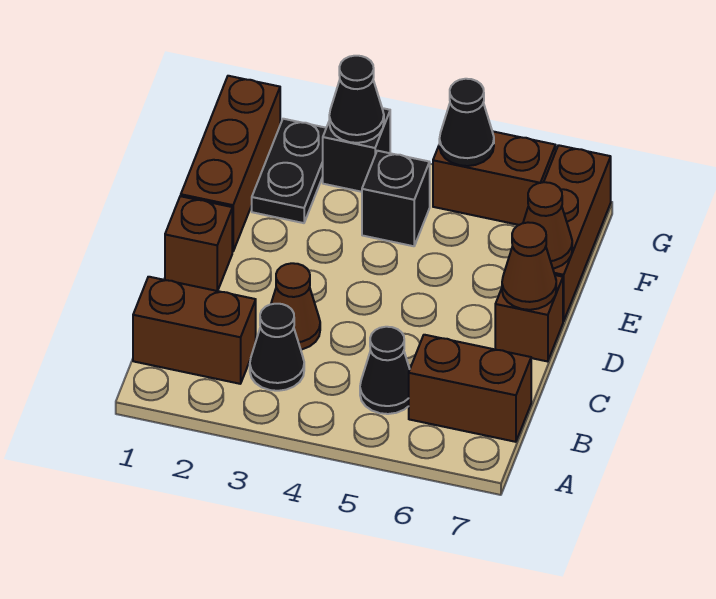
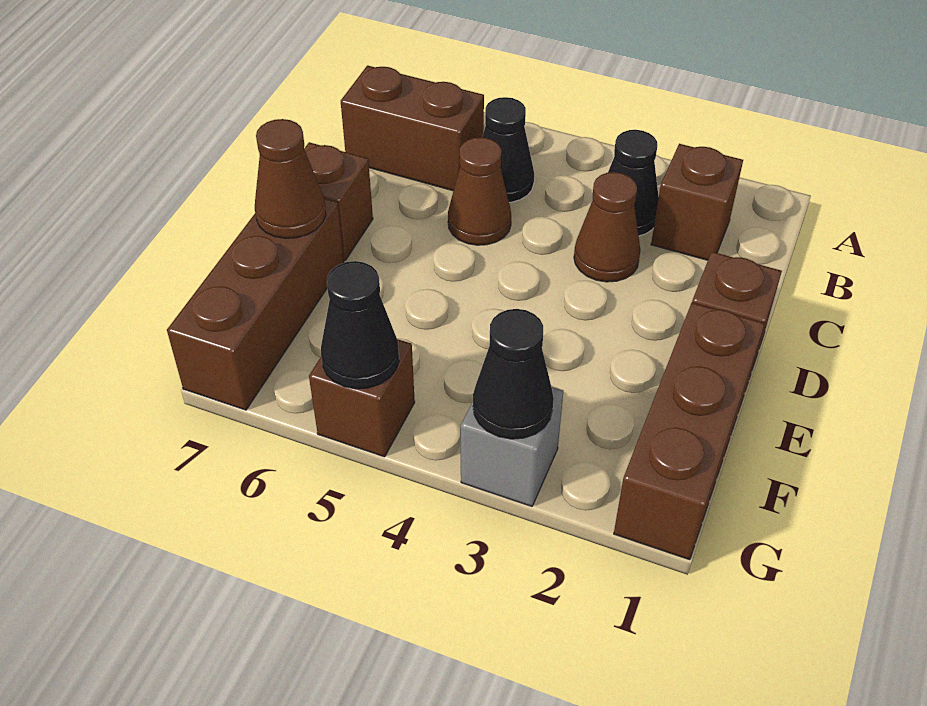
brown brick B1:B2 level 1 -> brown brick B2 level 1
brown cone D7 level 2 -> brown cone C5 level 1
black plate F2:G2 level 1 -> none
black brick F4 level 1 -> none
black brick G3 level 1 -> grey brick G3 level 1
brown brick G5:G6 level 1 -> brown brick G5 level 1

